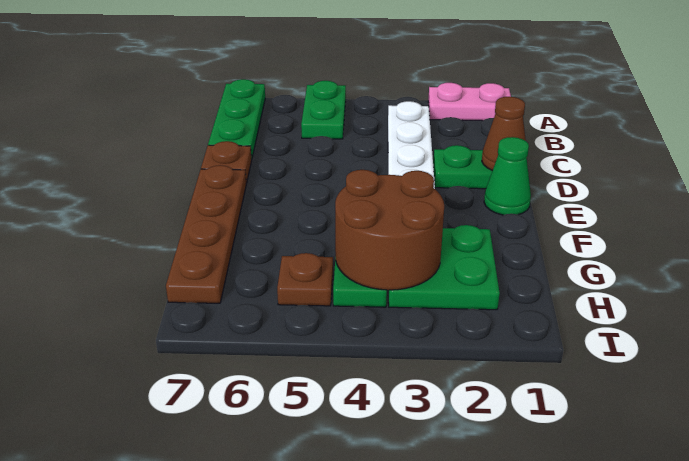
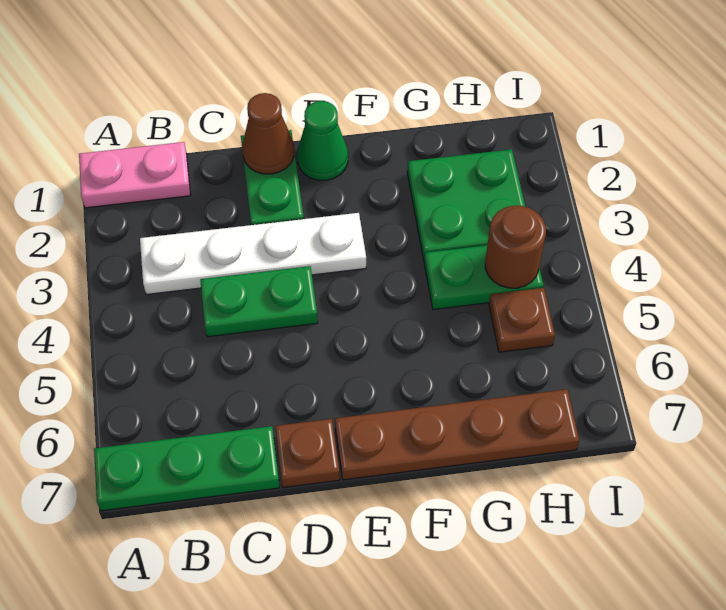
pink plate A1:A2 level 1 -> pink plate A1:B1 level 1
green plate A5:B5 level 1 -> green plate C4:D4 level 1
brown round brick G3:H4 level 2 -> brown round brick H4 level 2

